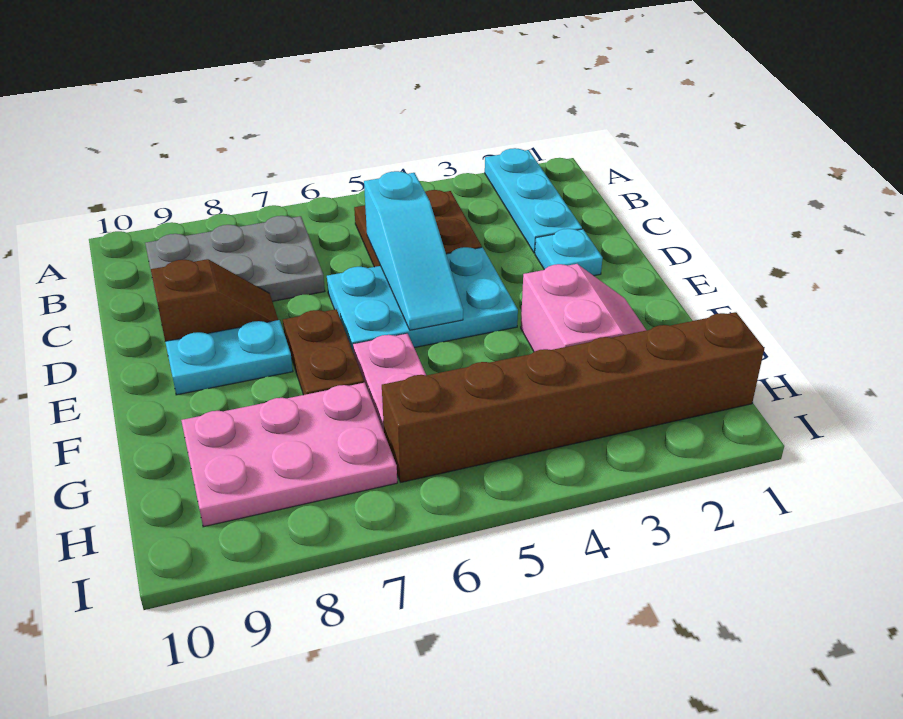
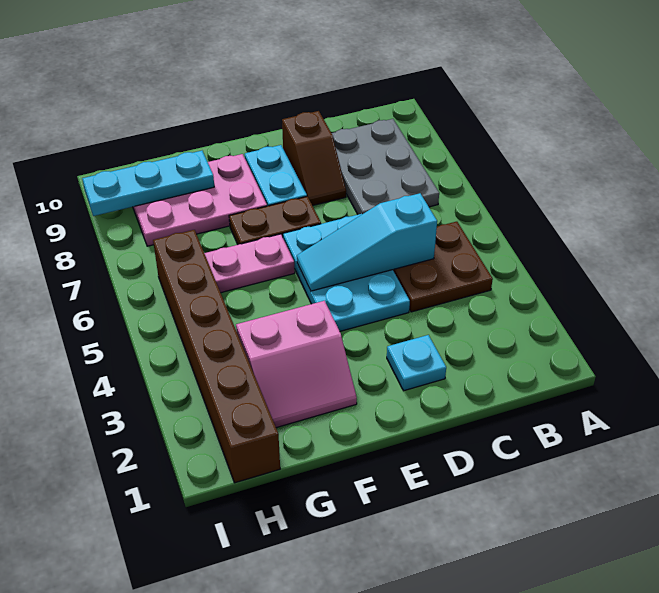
cyan plate A2:C2 level 1 -> cyan plate G9:I9 level 2
pink plate G7:H9 level 1 -> pink plate F8:H9 level 1

